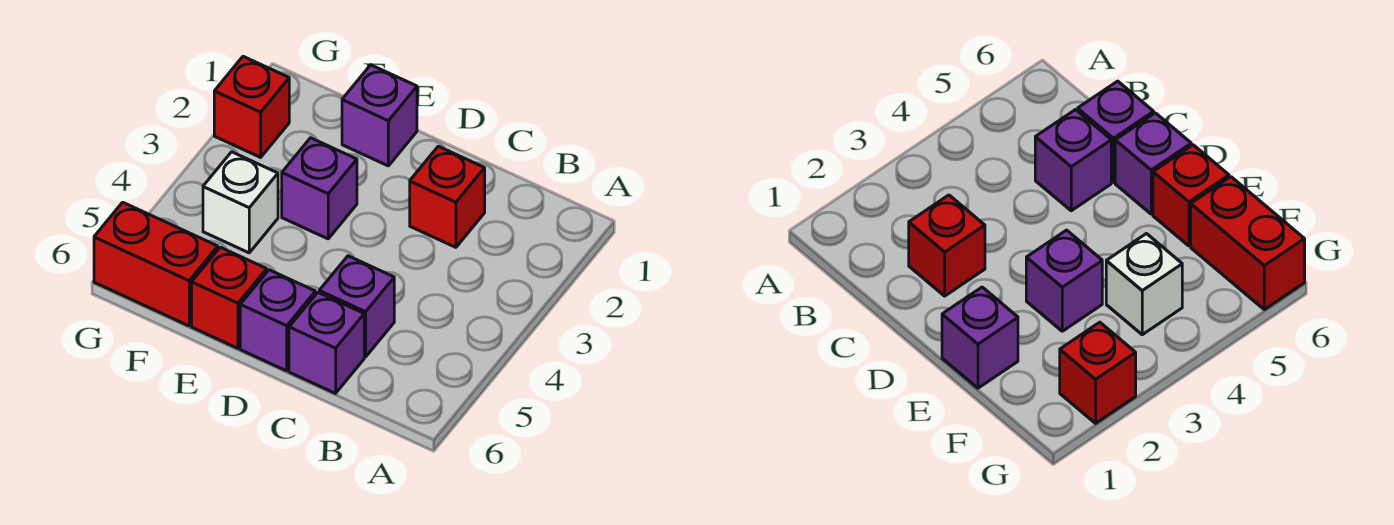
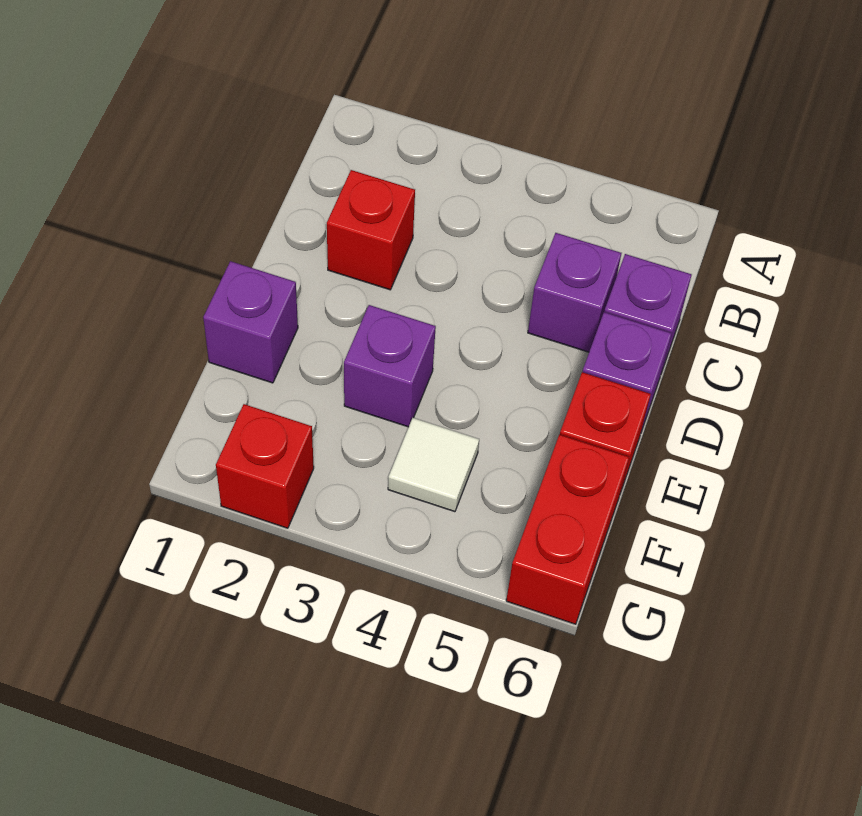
white brick F4 level 1 -> white tile F4 level 1

